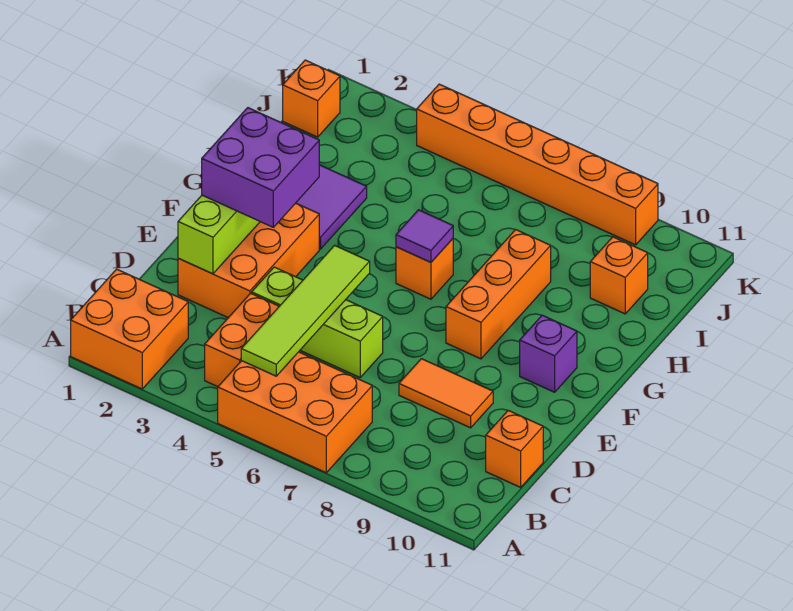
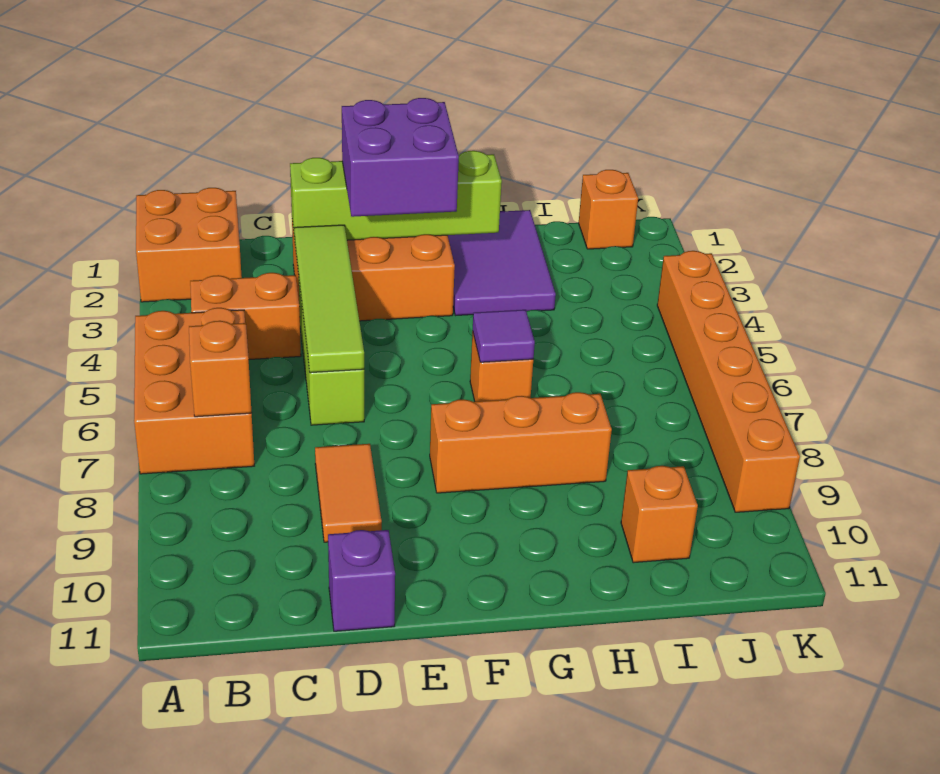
lime tile B5:E5 level 2 -> lime tile D3:D6 level 2
orange brick C11 level 1 -> orange brick B7 level 2
purple brick F10 level 1 -> purple brick D11 level 1

